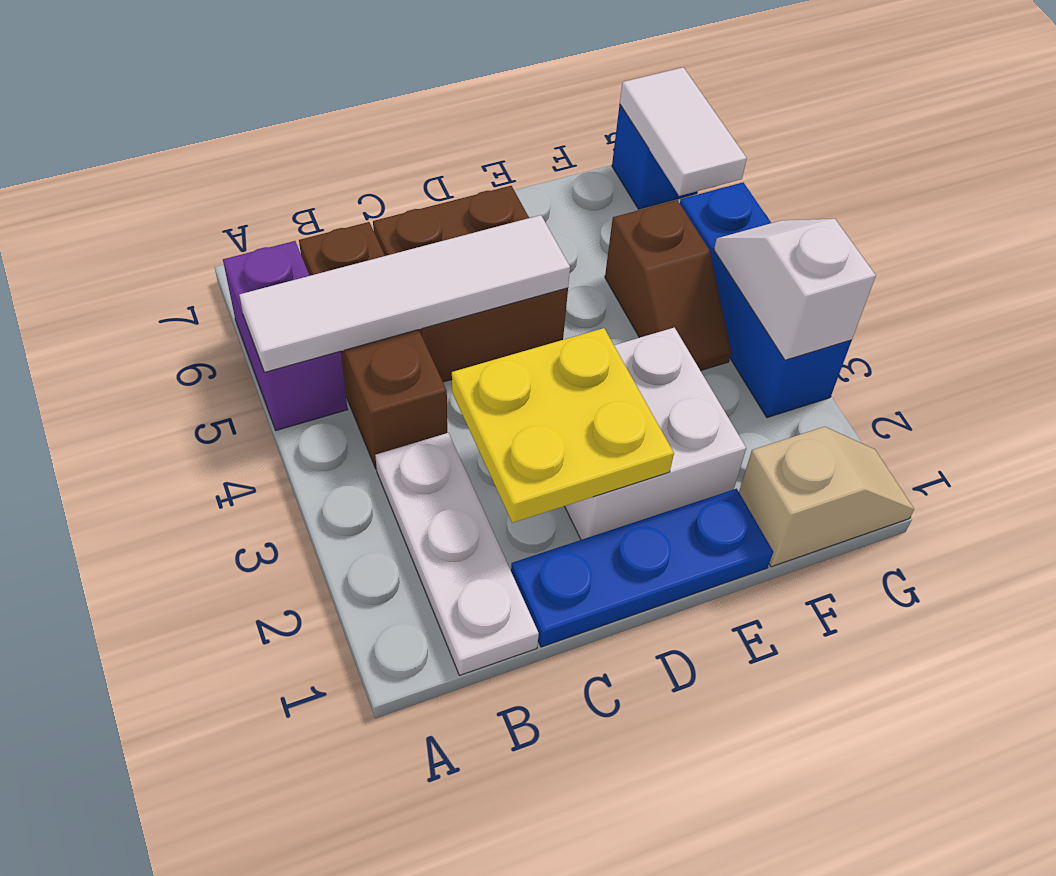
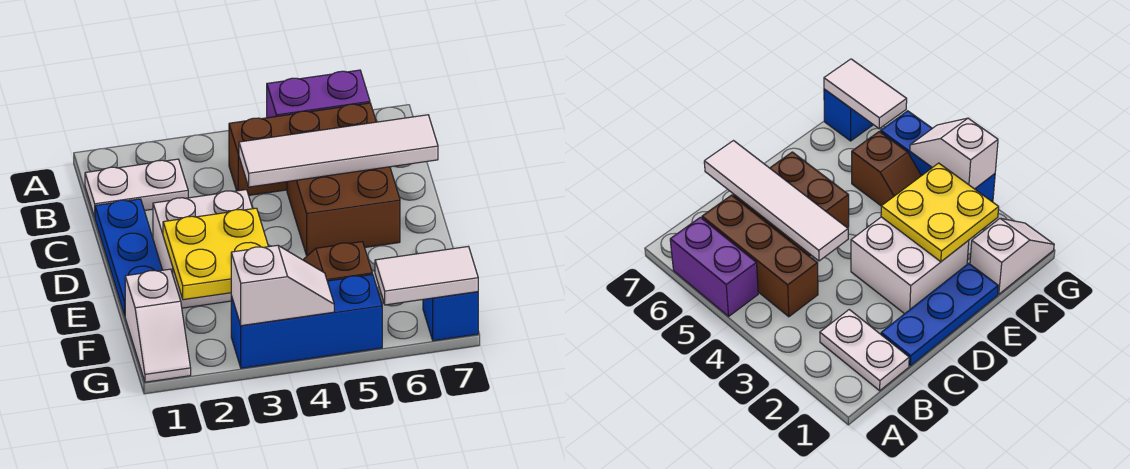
white tile A5:D5 level 2 -> white tile C4:C7 level 2
white plate B1:B3 level 1 -> white plate B1:B2 level 1
yellow plate C2:D3 level 2 -> yellow plate E2:F3 level 2
tan slope F1:G1 level 1 top F -> white slope F1:G1 level 1 top F

